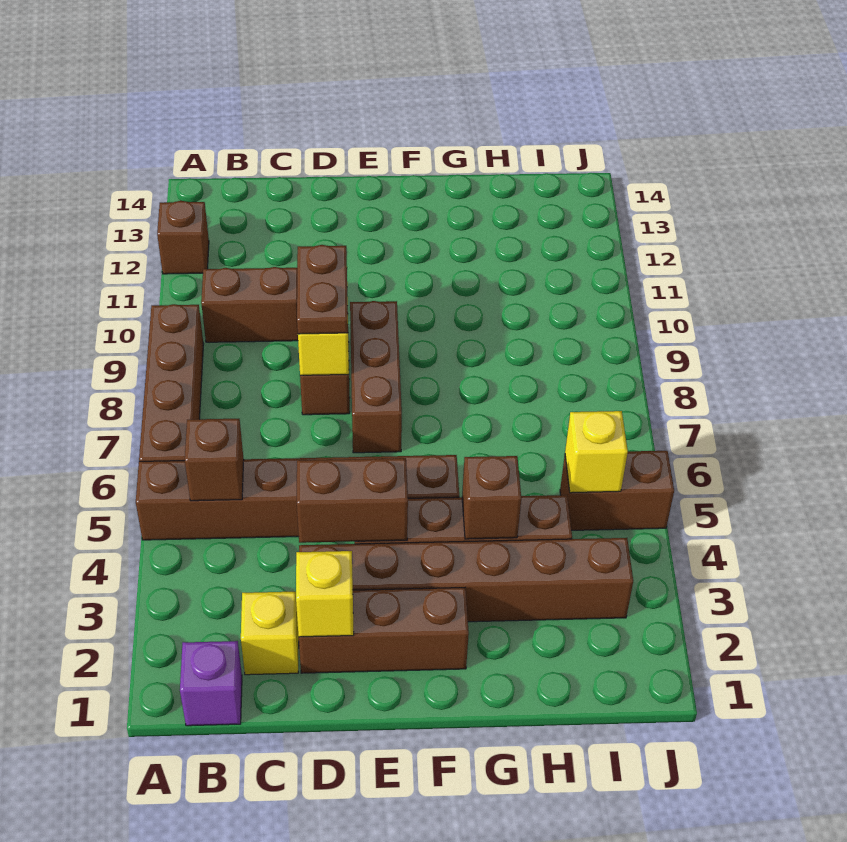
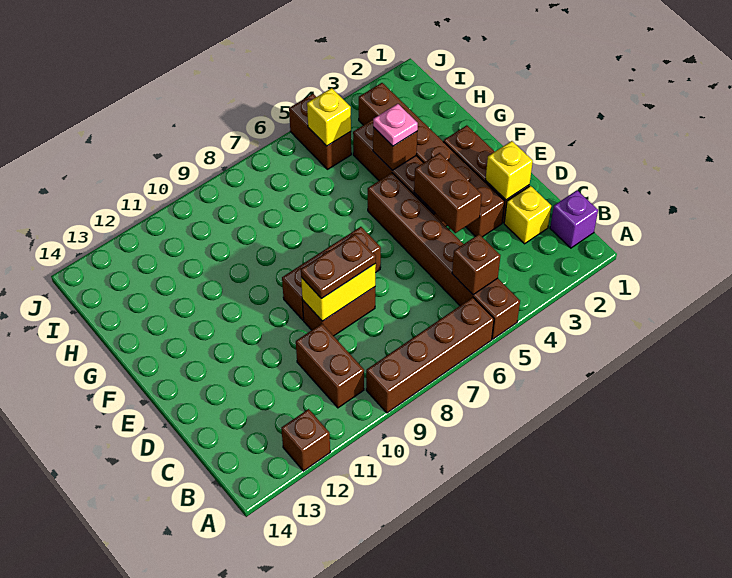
none -> pink plate G4 level 3

